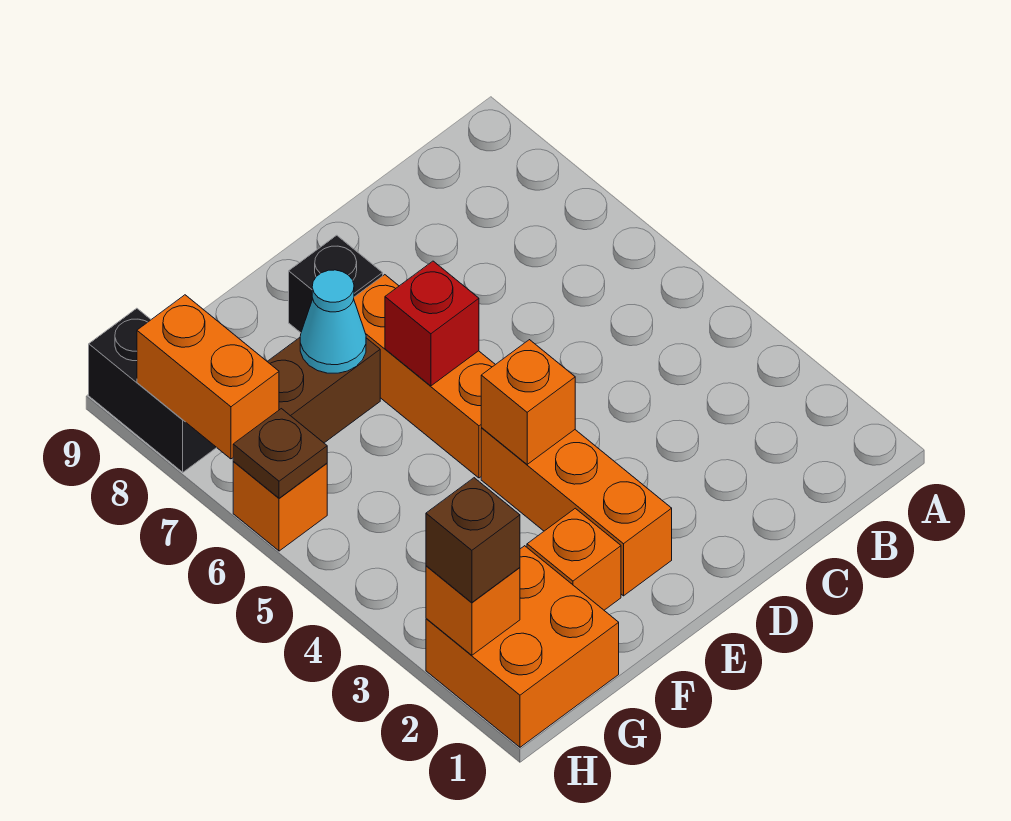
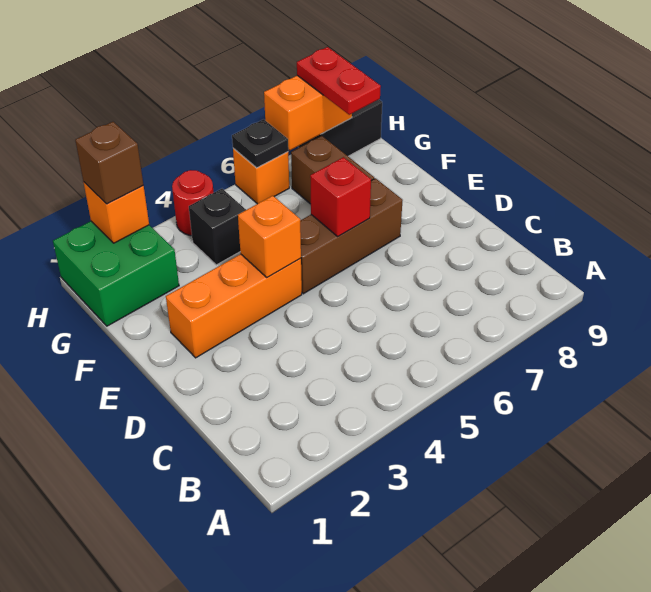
orange brick E5:E7 level 1 -> brown brick E5:E7 level 1
black brick E8 level 1 -> black brick G4 level 1
orange brick F2 level 1 -> none
cyan cone F7 level 2 -> none
orange brick G1:H2 level 1 -> green brick G1:H2 level 1
none -> red plate G8:H8 level 3
none -> red round brick H4 level 1
brown plate H6 level 2 -> black plate H6 level 2

